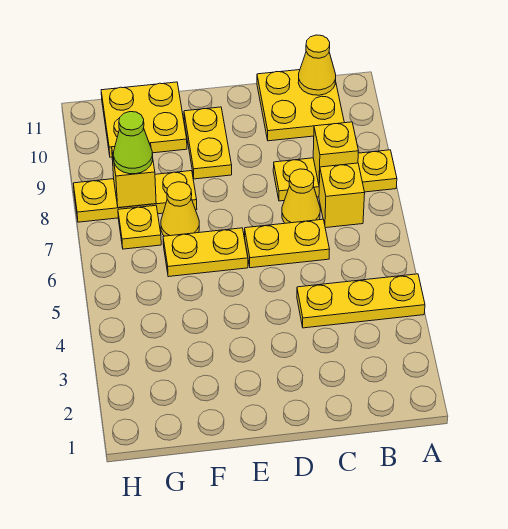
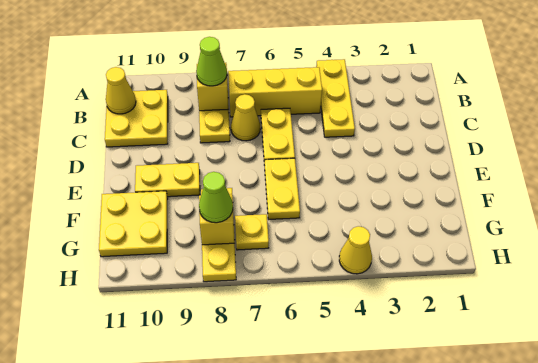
yellow brick B7 level 1 -> yellow brick B5:B7 level 1
none -> lime cone B8 level 3
yellow cone F7 level 1 -> yellow cone H4 level 1

